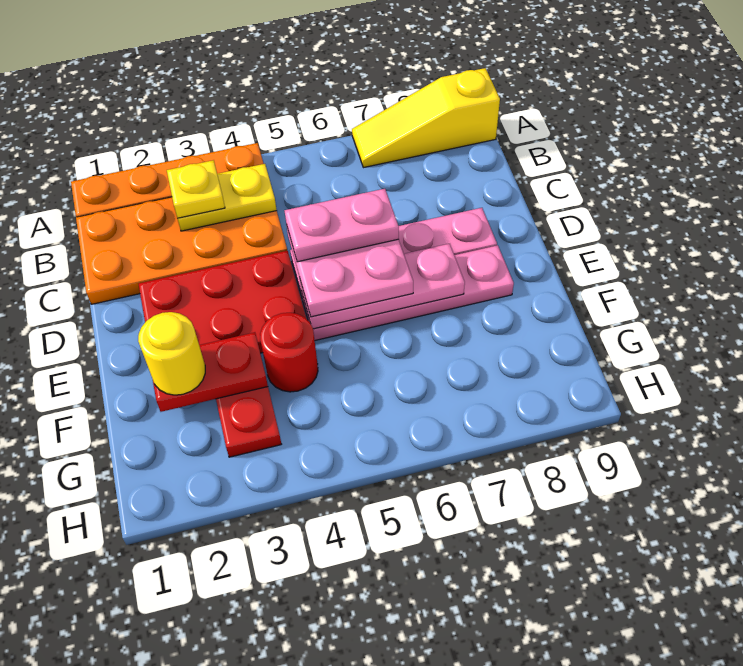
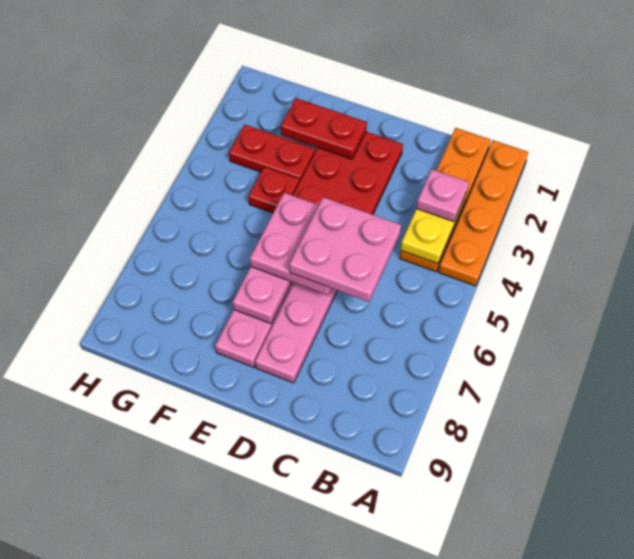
yellow slope A7:A9 level 1 top 9 -> none
orange plate B1:C4 level 1 -> orange plate B1:B4 level 1
yellow plate B3 level 3 -> pink plate B3 level 3
pink plate D5:D6 level 4 -> pink plate C5:D6 level 4
red plate F2:F3 level 2 -> red plate E2:F2 level 2
yellow round brick F2 level 3 -> none
red round brick F4 level 1 -> red plate F4 level 1

